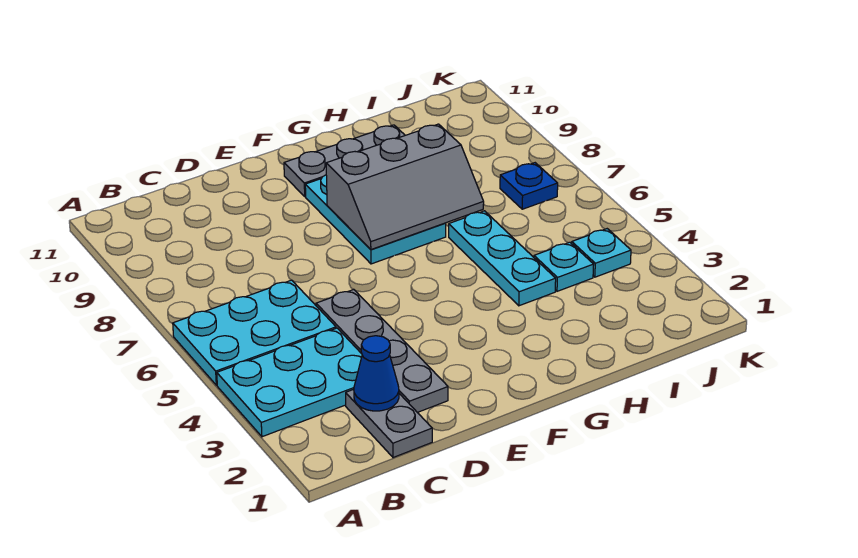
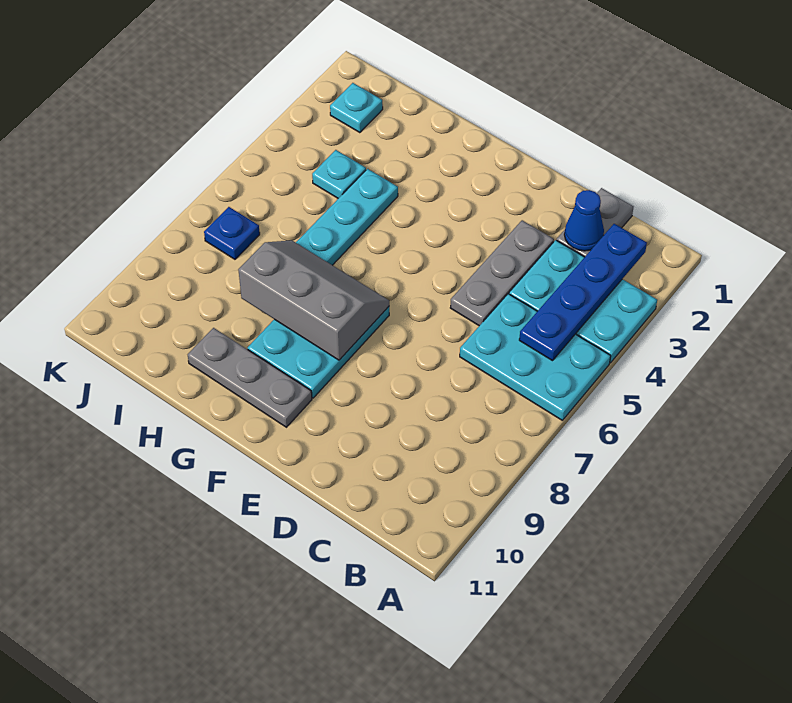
none -> blue plate B2:B5 level 2
grey plate D2:D5 level 1 -> grey plate D3:D5 level 1
cyan plate J4 level 1 -> cyan plate J2 level 1

